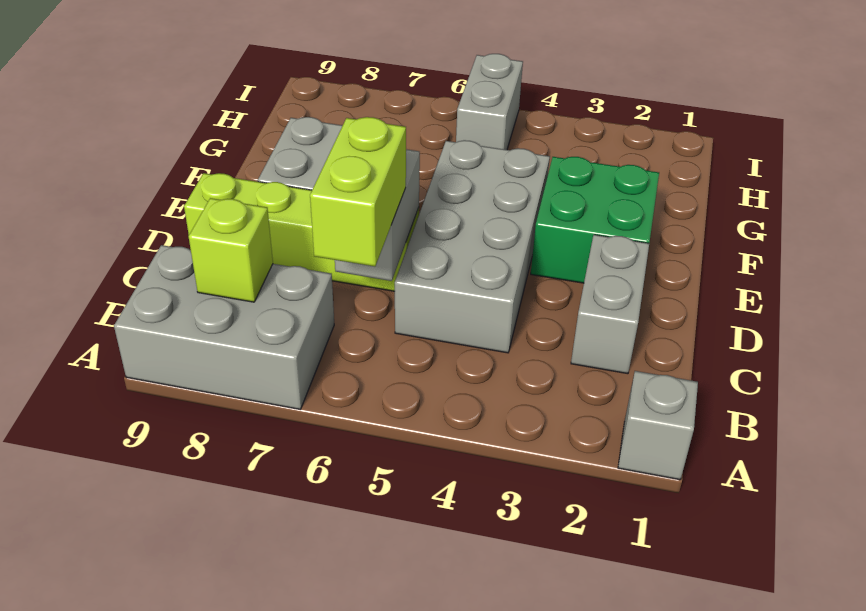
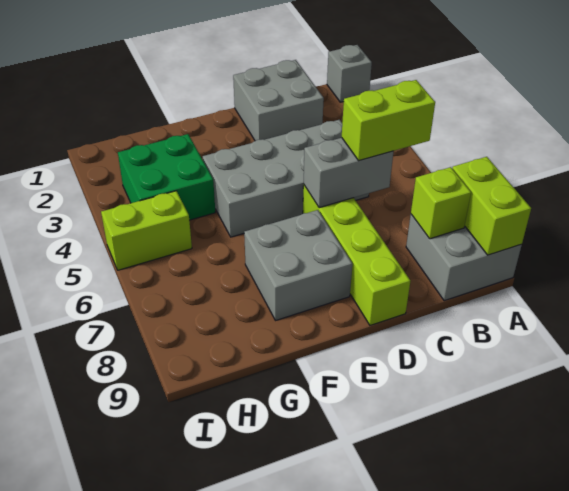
grey brick A7:B9 level 1 -> grey brick A8:B9 level 1
none -> lime brick A8:A9 level 2
grey brick C2:D2 level 1 -> grey brick C1:D2 level 1
green brick E2:F3 level 1 -> green brick G3:H4 level 1
grey brick H5:I5 level 1 -> lime brick H5:I5 level 1

